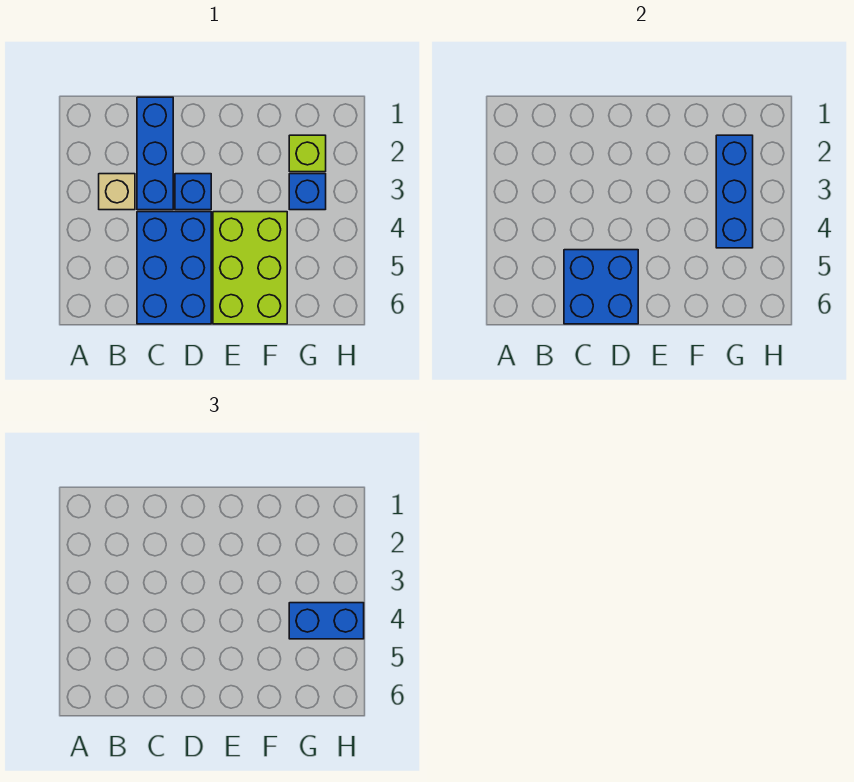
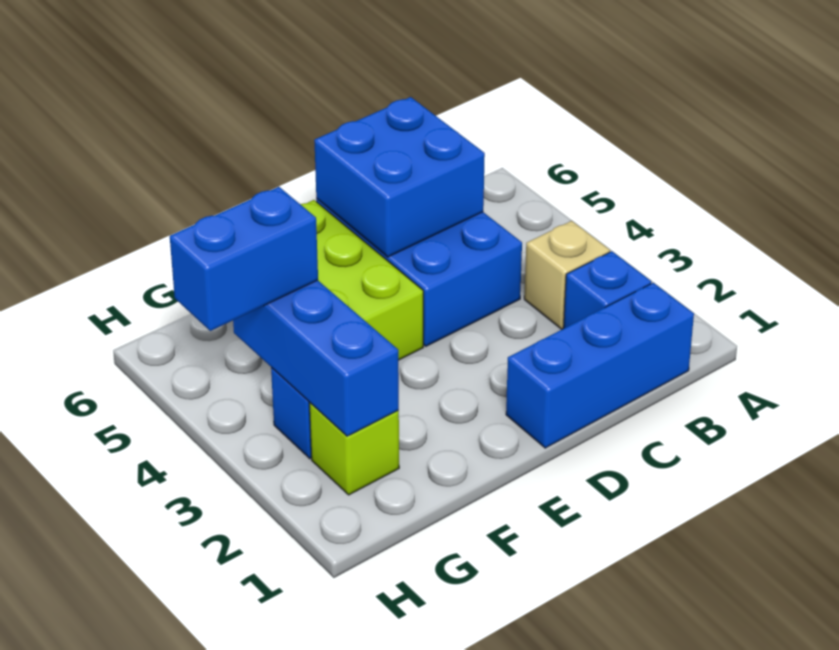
blue brick C1:C3 level 1 -> blue brick B1:D1 level 1
blue brick D3 level 1 -> blue brick B2 level 1

